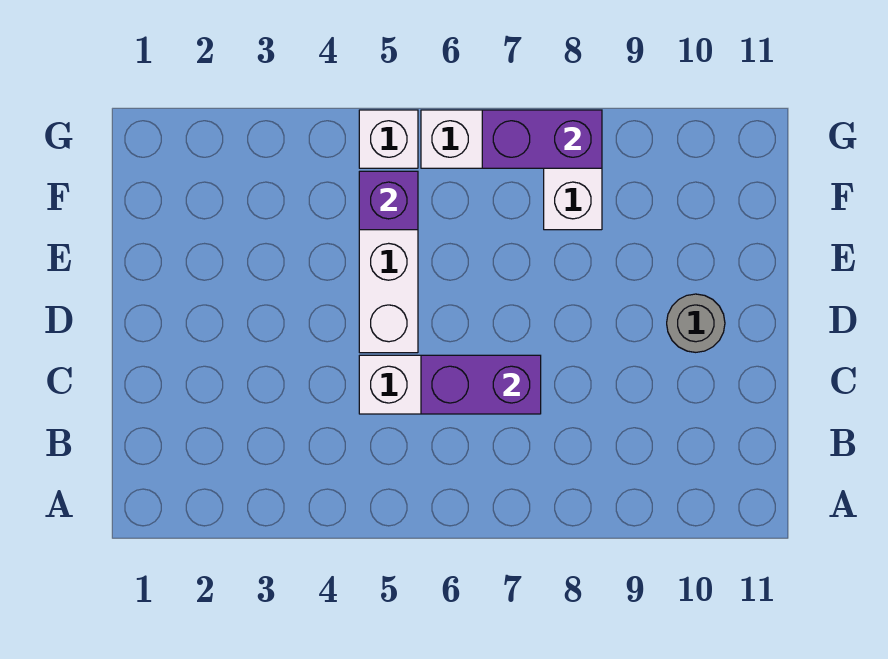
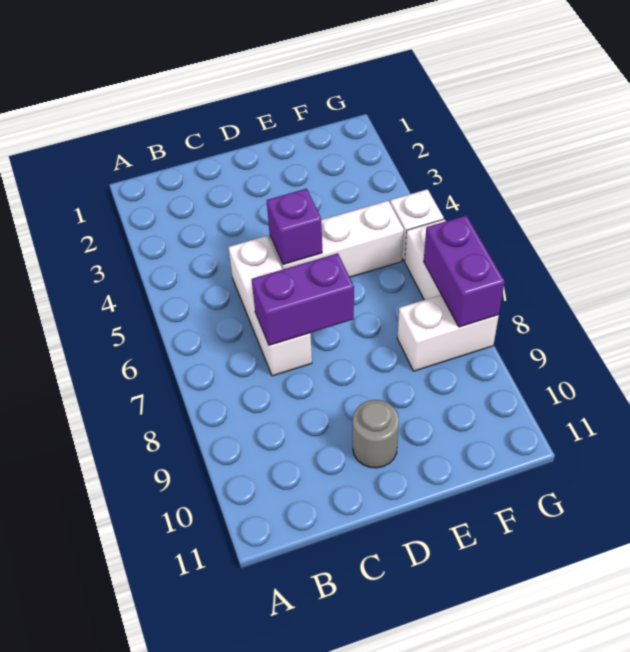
purple brick C6:C7 level 2 -> purple brick C7:D7 level 2
purple brick F5 level 2 -> purple brick D5 level 2

